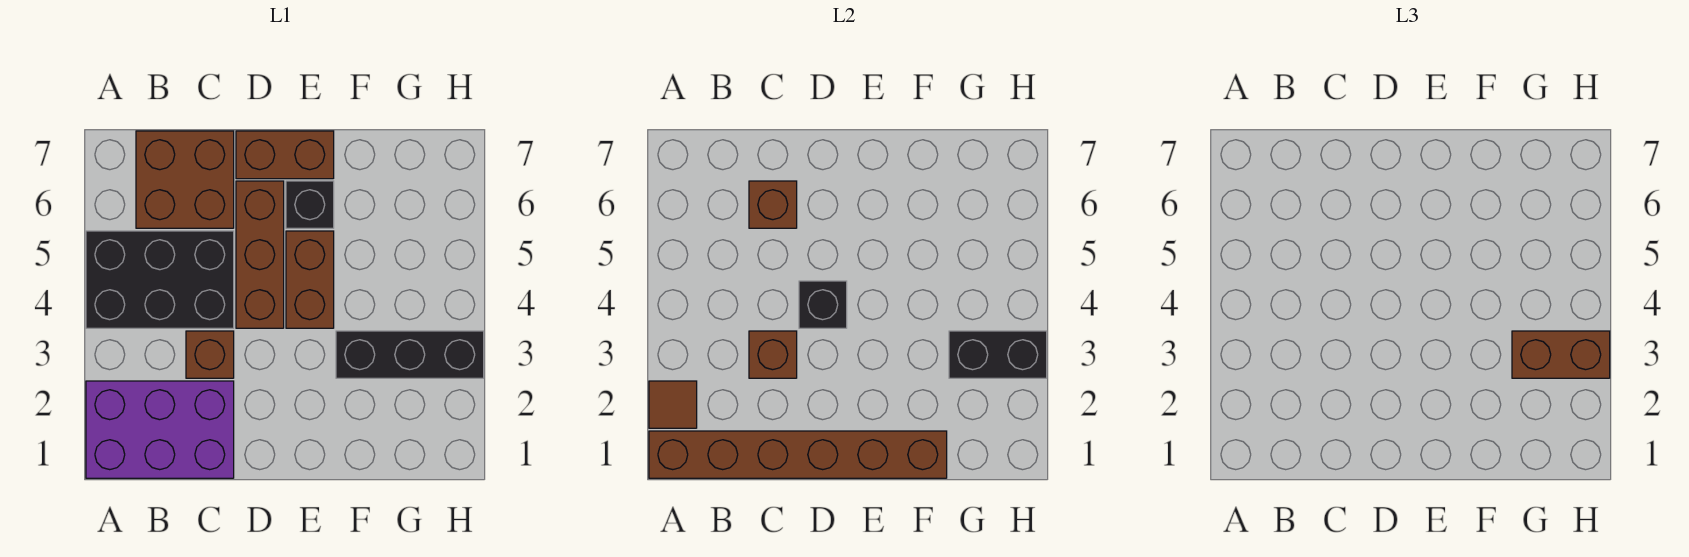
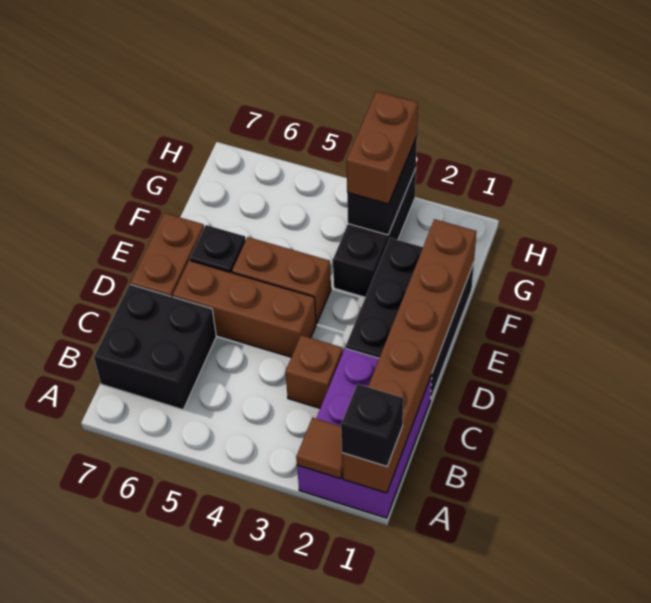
black brick A4:C5 level 1 -> black brick D1:F2 level 1
brown brick B6:C7 level 1 -> black brick B6:C7 level 1
brown brick C3 level 2 -> none
brown brick C6 level 2 -> none
black brick D4 level 2 -> black brick A1 level 3

